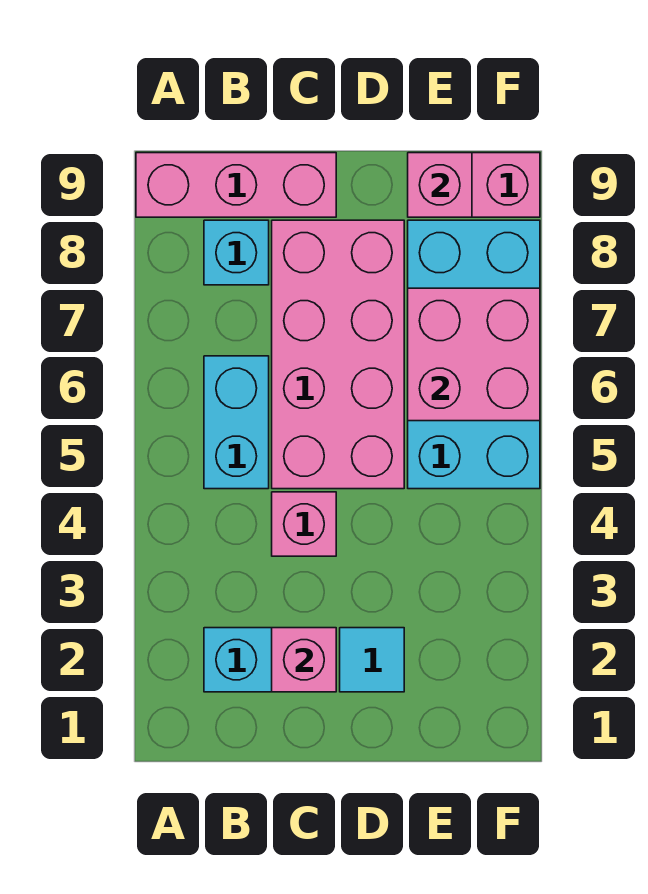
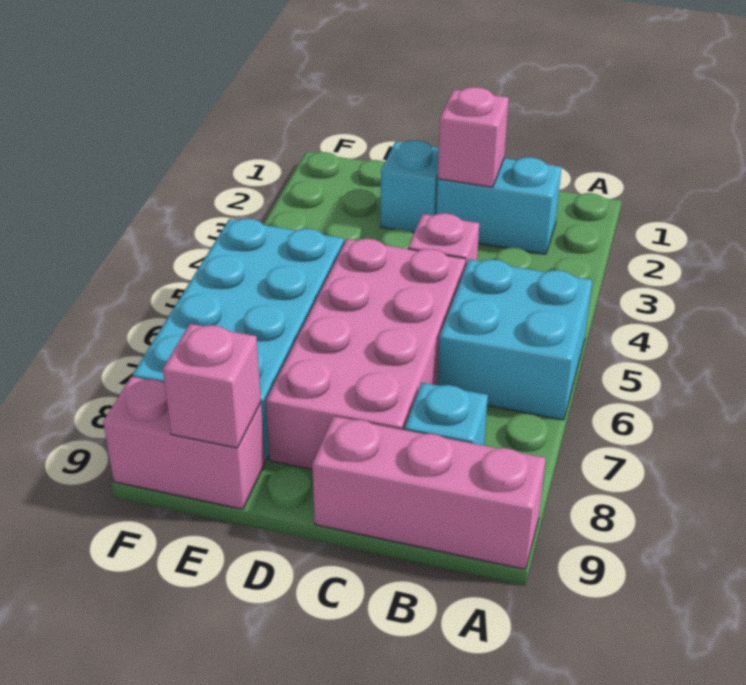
cyan brick B5:B6 level 1 -> cyan brick A5:B6 level 1
cyan tile D2 level 1 -> cyan brick D2 level 1
pink brick E6:F7 level 2 -> none

